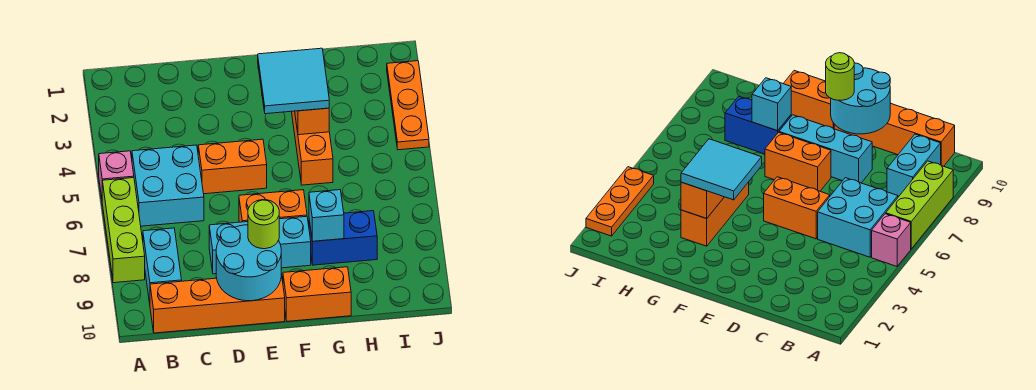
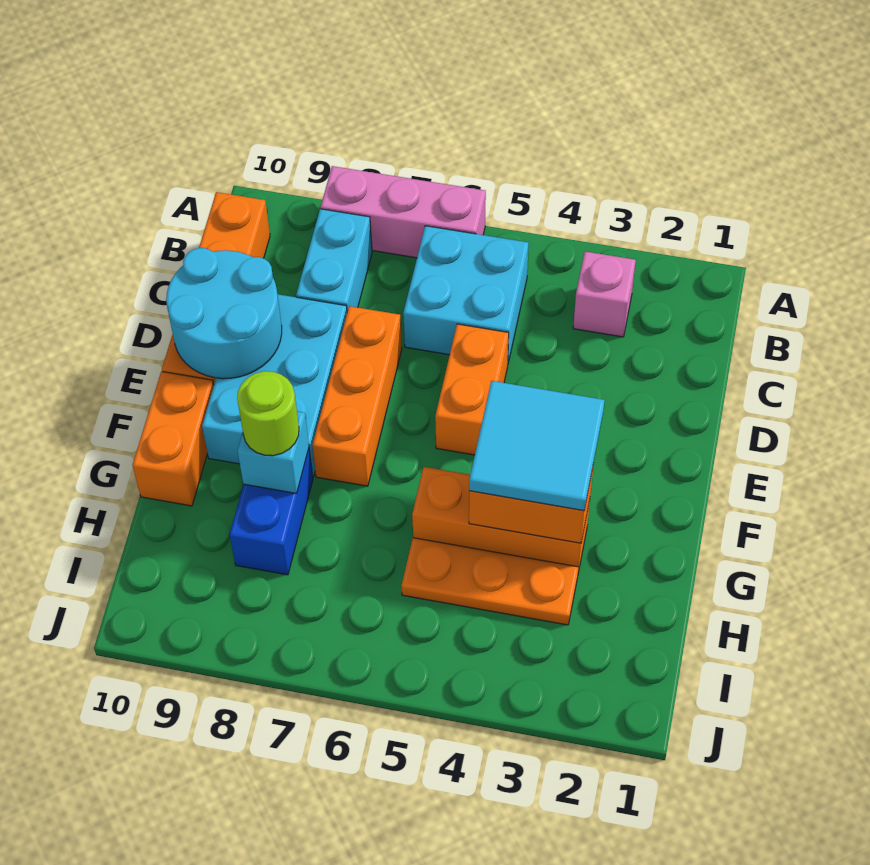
pink brick A5 level 1 -> pink brick B3 level 1
lime brick A6:A8 level 1 -> pink brick A6:A8 level 1
cyan brick B8:B9 level 1 -> cyan brick B8:C8 level 1
cyan brick D8:F8 level 1 -> cyan brick D8:F9 level 1
orange brick E7:F7 level 1 -> orange brick D7:F7 level 1
lime round brick E9 level 3 -> lime round brick G8 level 3
orange plate J2:J4 level 1 -> orange plate H3:H5 level 1

